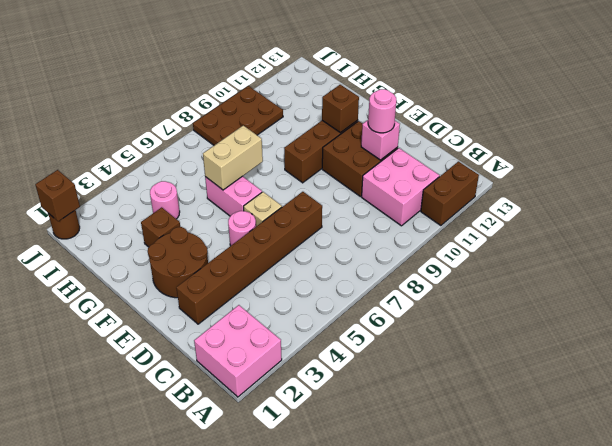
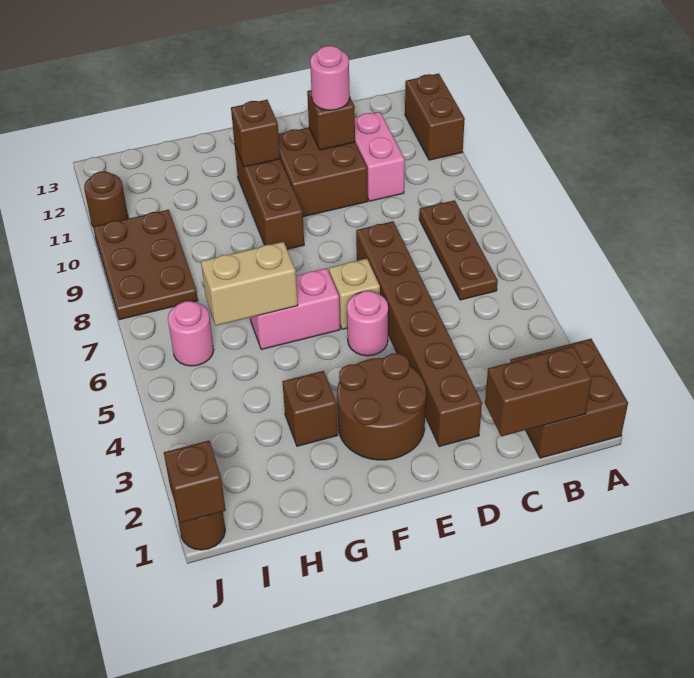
pink brick A1:B2 level 1 -> brown brick A1:B2 level 1
none -> brown brick B1:C1 level 2
none -> brown plate B6:B8 level 1
pink brick B10:C11 level 1 -> pink brick C10:C11 level 1
pink brick D11 level 2 -> brown brick D11 level 2
tan brick G6:G7 level 2 -> tan brick G6:H6 level 2
pink round brick H4 level 1 -> pink round brick I6 level 1
none -> brown round brick J11 level 1

